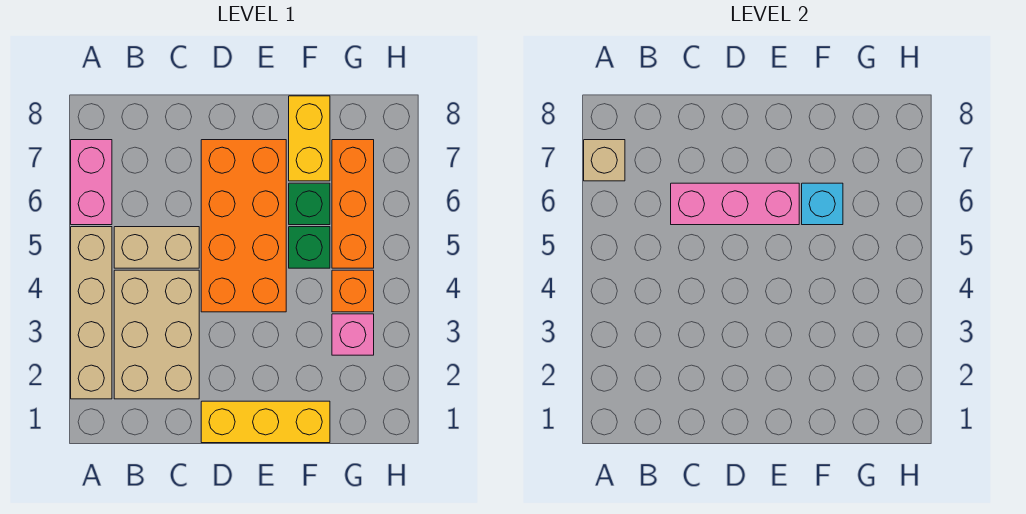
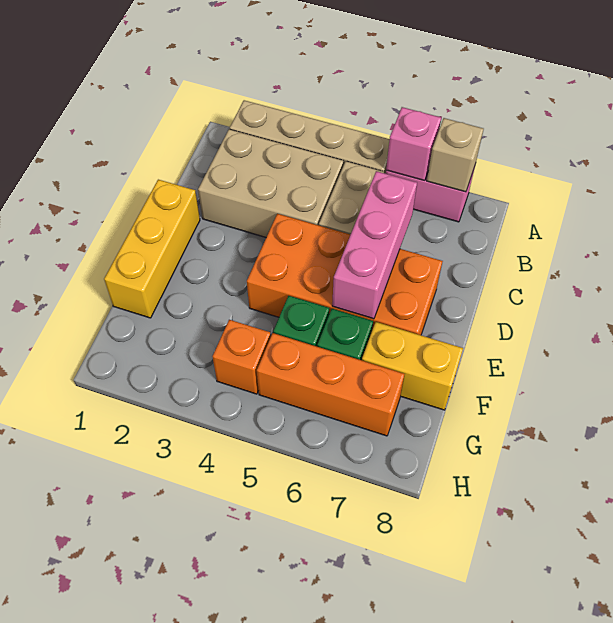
cyan brick F6 level 2 -> none
pink brick G3 level 1 -> pink brick A6 level 2

